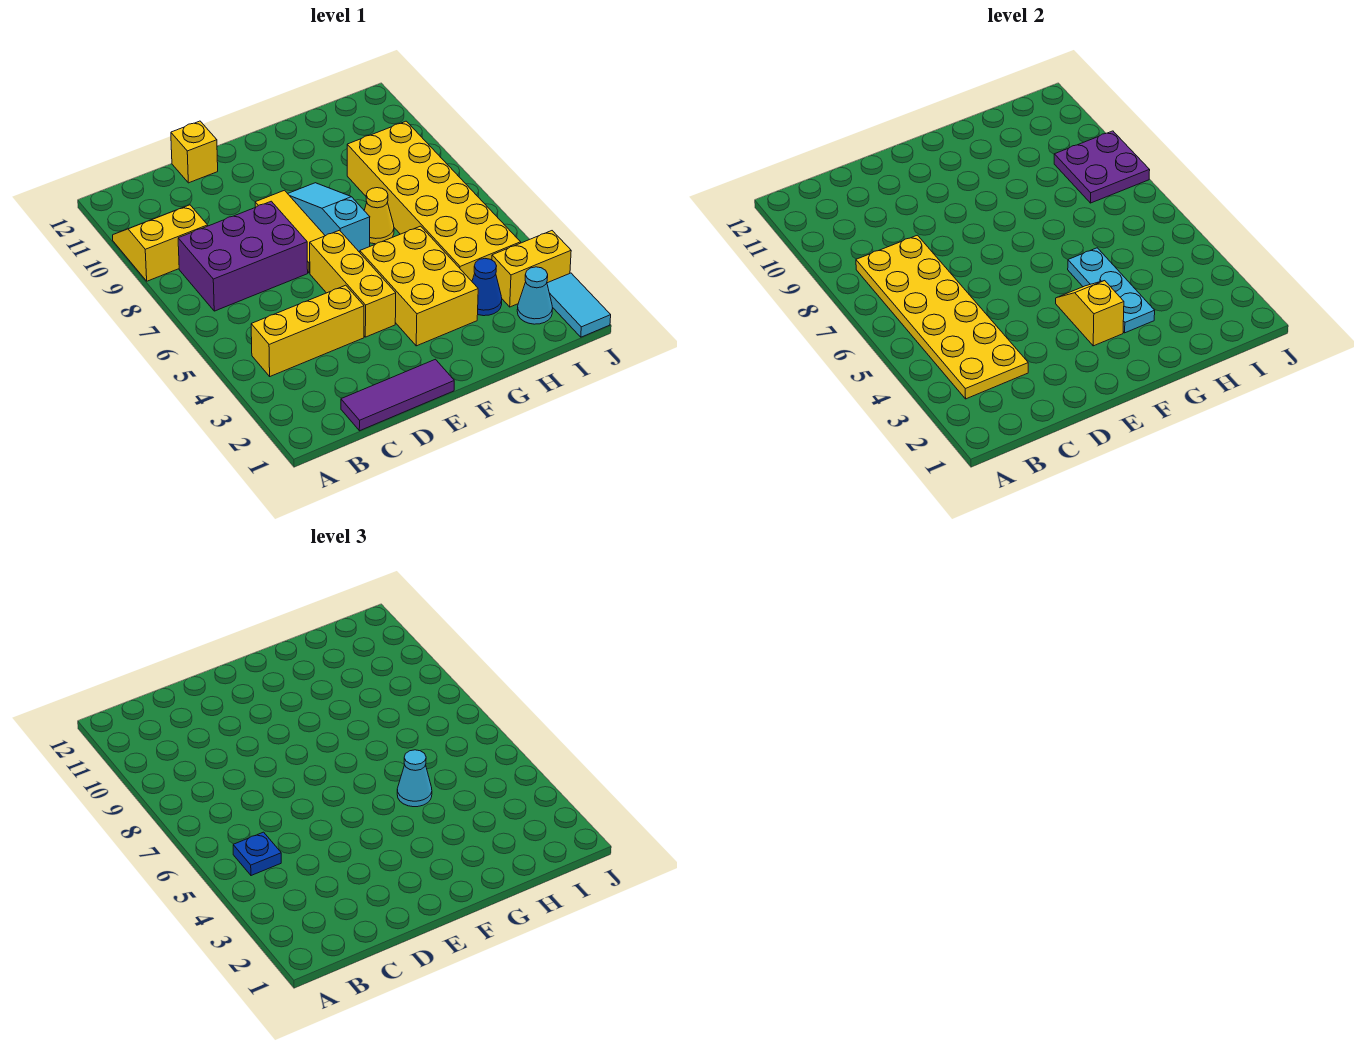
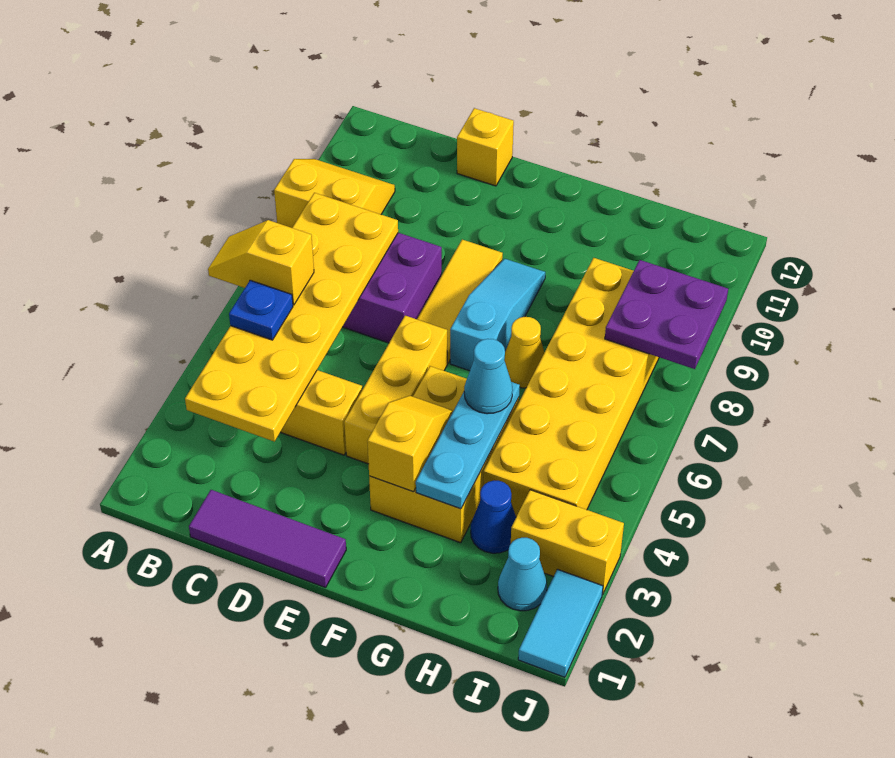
none -> yellow slope A6:B6 level 3 top B

